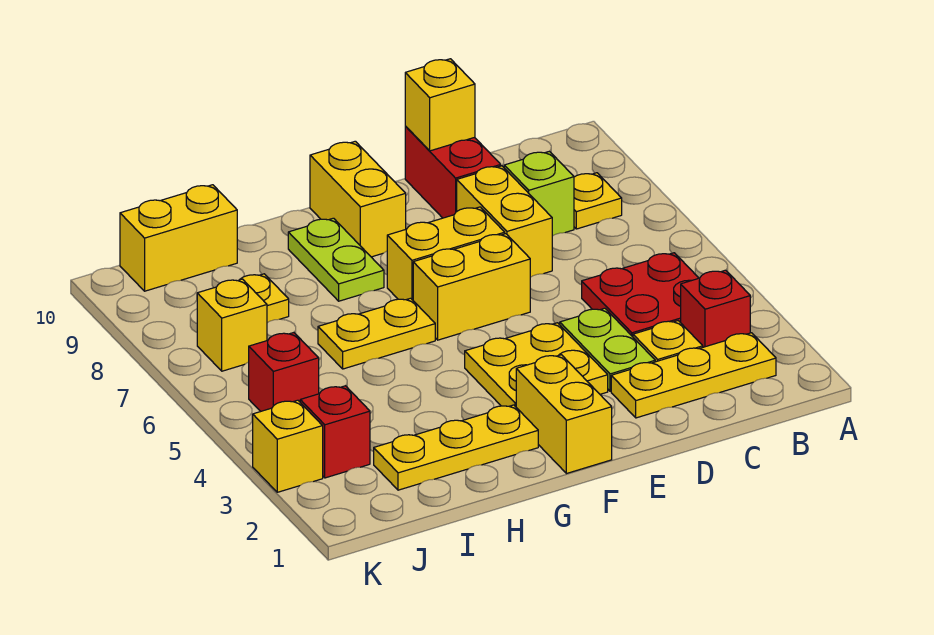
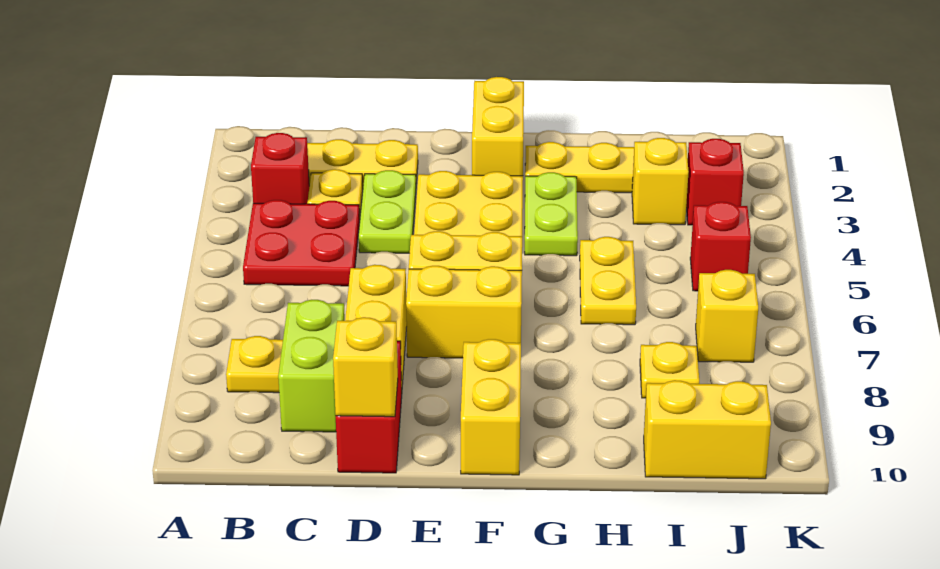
lime brick C8 level 1 -> lime brick C8:C9 level 1
yellow plate G6:H6 level 1 -> yellow plate H5:H6 level 1
lime plate G8:G9 level 1 -> lime plate G3:G4 level 1
yellow brick K3 level 1 -> yellow brick I3 level 1

